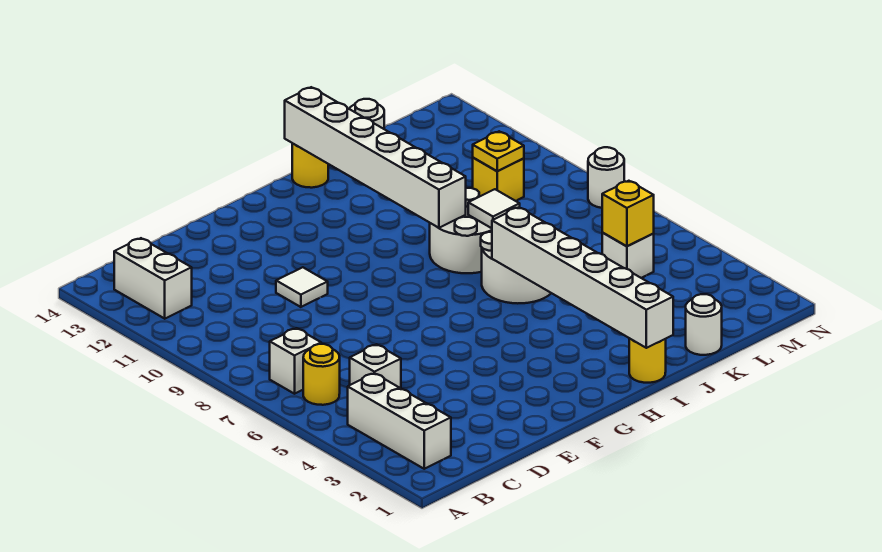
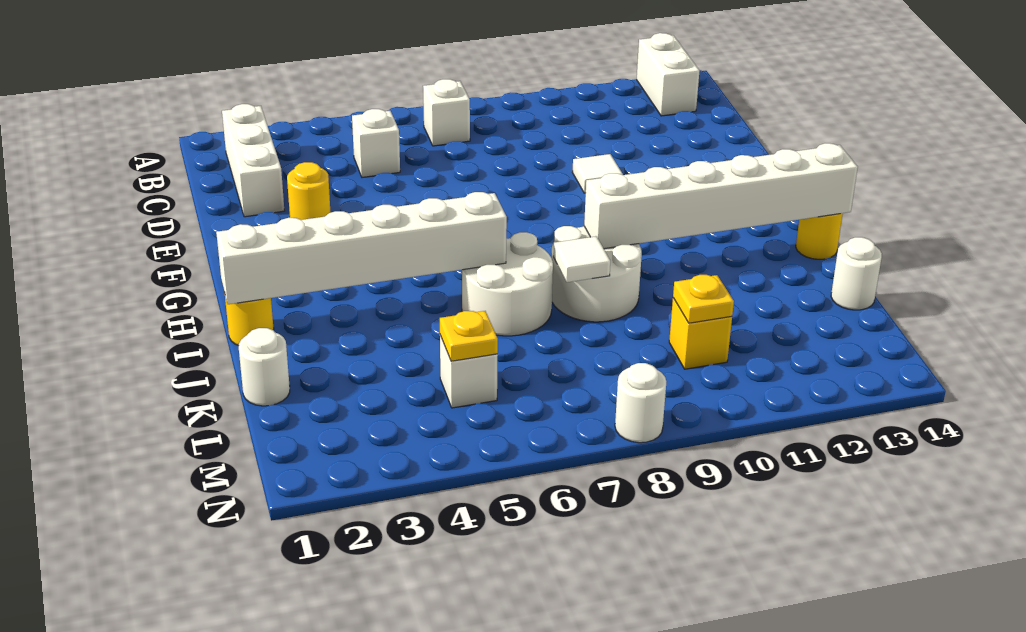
white brick B2:B4 level 1 -> white brick B2:D2 level 1
yellow round brick B6 level 1 -> yellow round brick E3 level 1
white brick B12:B13 level 1 -> white brick A13:B13 level 1
yellow brick L5 level 2 -> yellow plate L5 level 2

